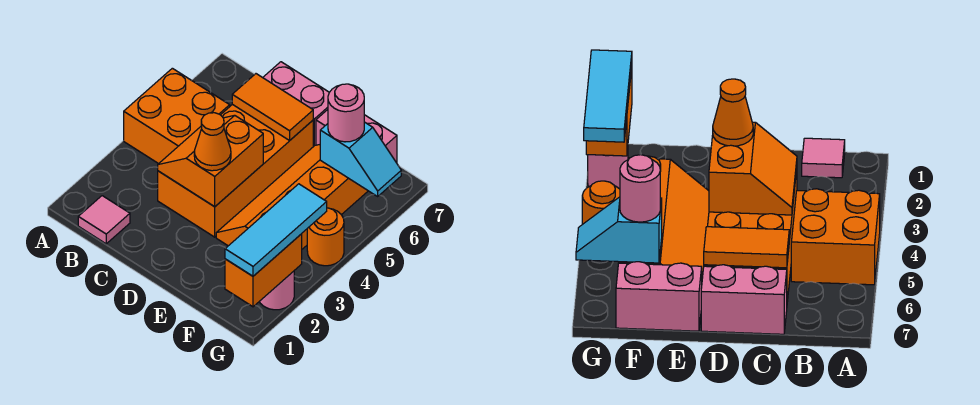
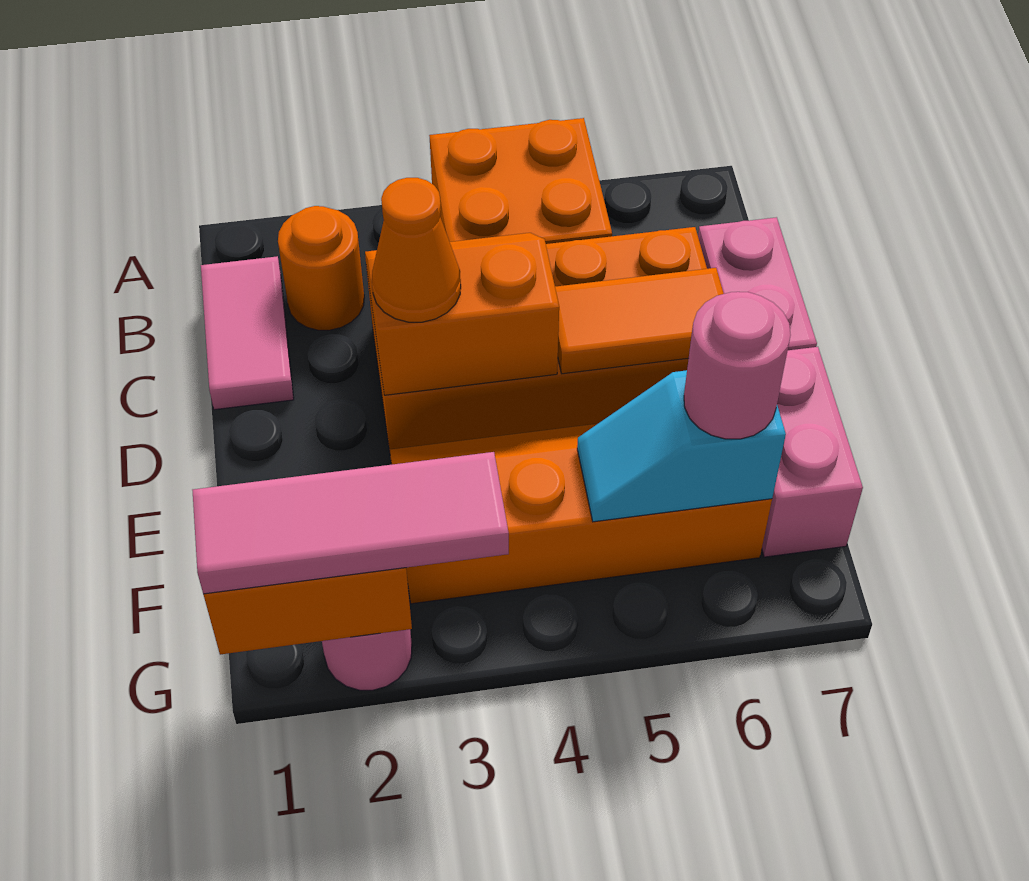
pink tile B1 level 1 -> pink tile B1:C1 level 1
orange tile C6:D6 level 2 -> orange tile D5:D6 level 2
cyan slope F6:G6 level 2 top F -> cyan slope F5:F6 level 2 top 6
cyan tile G1:G3 level 3 -> pink tile G1:G3 level 3
orange round brick G4 level 1 -> orange round brick B2 level 1

